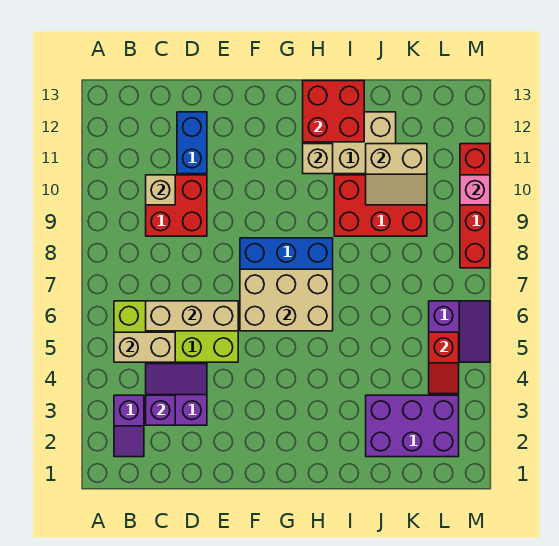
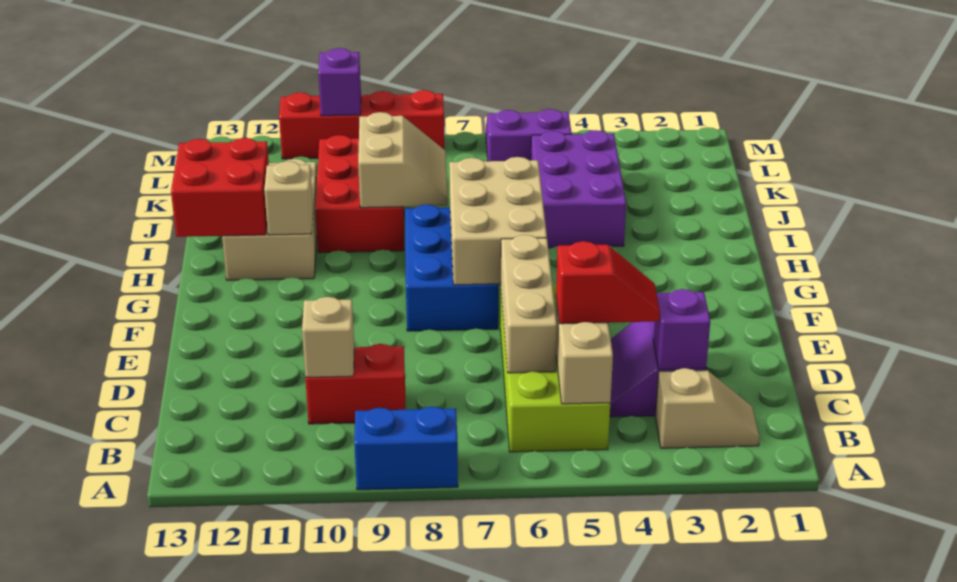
purple slope B2:B3 level 1 top 3 -> tan slope B2:B3 level 1 top 3
red brick C9:D10 level 1 -> red brick C9:C10 level 1
blue brick D11:D12 level 1 -> blue brick A8:A9 level 1
purple brick J2:L3 level 1 -> purple brick I4:K5 level 1
tan slope J10:K11 level 2 top 11 -> tan slope I8:J9 level 2 top 9
red slope L4:L5 level 2 top 5 -> red slope C4:C5 level 3 top 5
pink brick M10 level 2 -> purple brick M10 level 2

